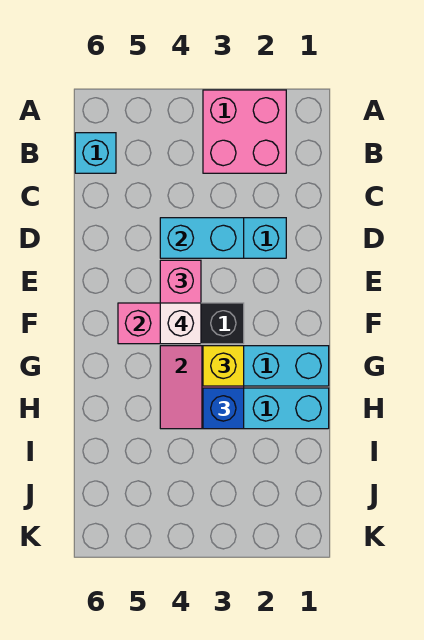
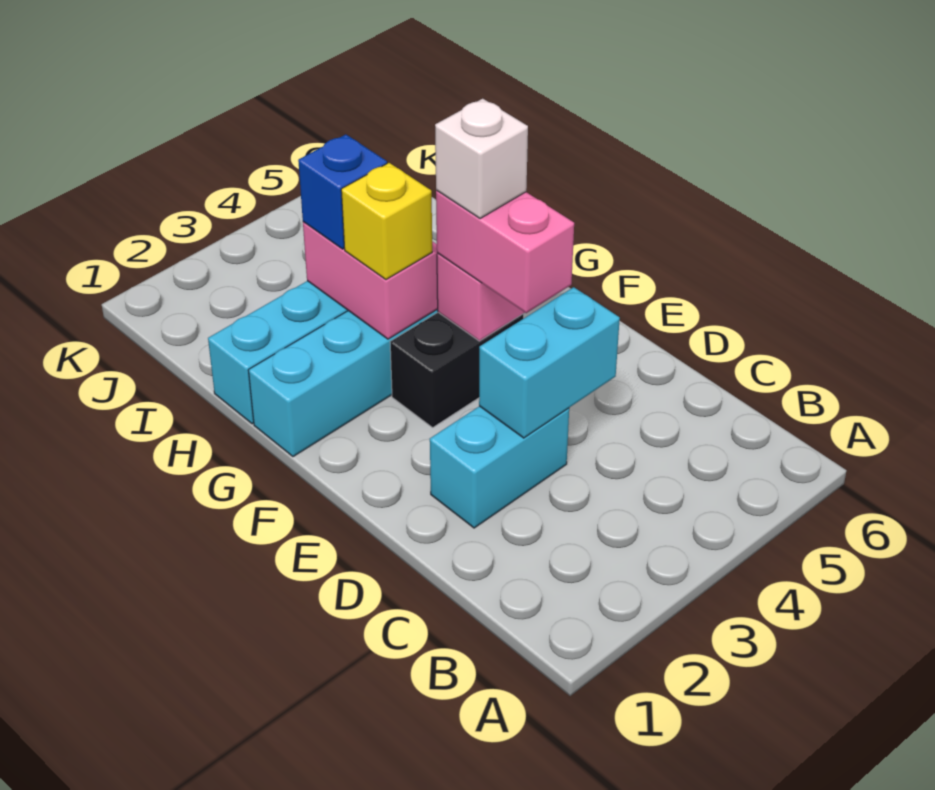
pink brick A2:B3 level 1 -> none
cyan brick B6 level 1 -> none

